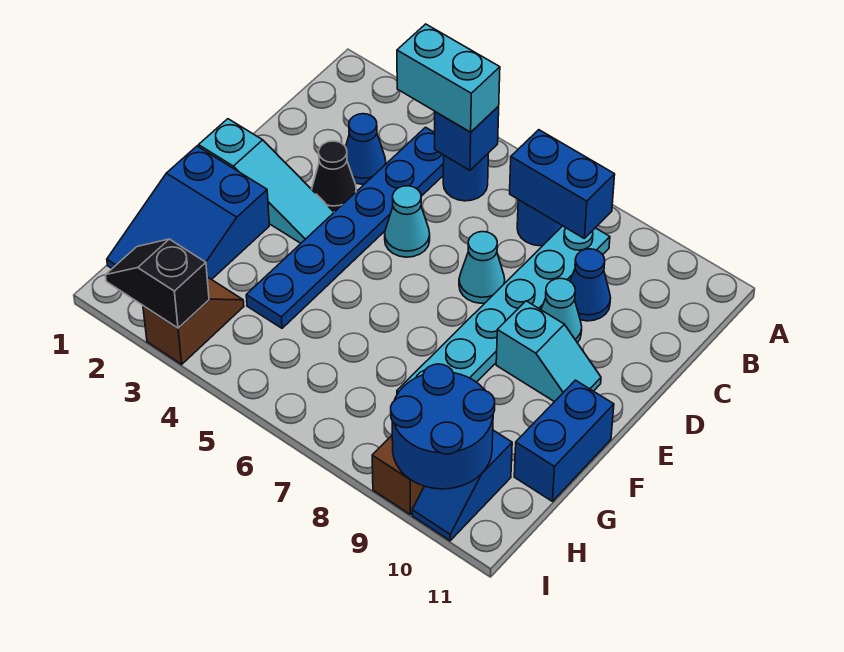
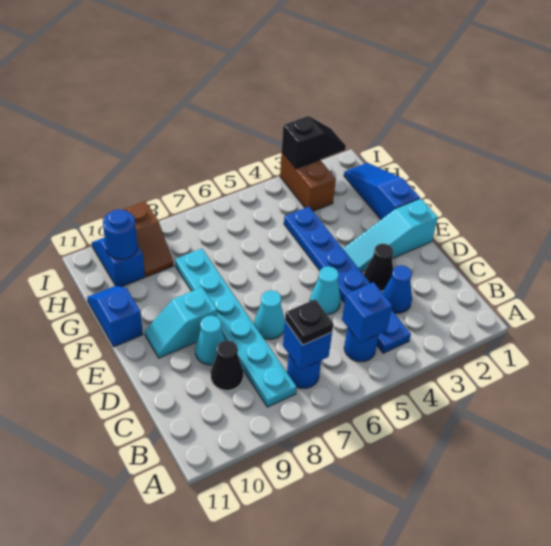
cyan brick B4:B5 level 3 -> none
blue brick B7:B8 level 2 -> blue brick B7 level 2
none -> black plate B7 level 3
blue cone C9 level 1 -> black cone C9 level 1
blue slope F1:H2 level 1 top F -> blue slope F1:H1 level 1 top F
blue brick F11:G11 level 1 -> blue slope F11:G11 level 1 top F
brown slope H3:I3 level 1 top I -> brown brick H3:I3 level 1
blue round brick H9:I10 level 2 -> blue round brick H10 level 2

